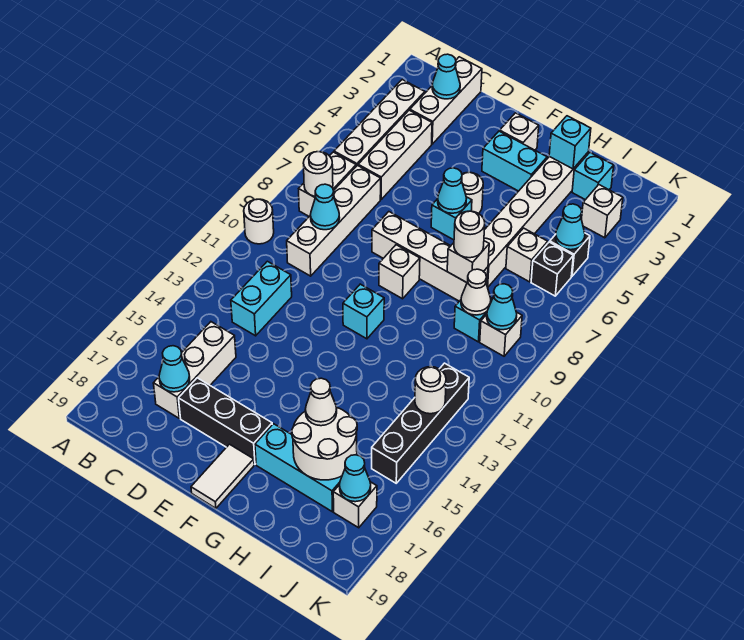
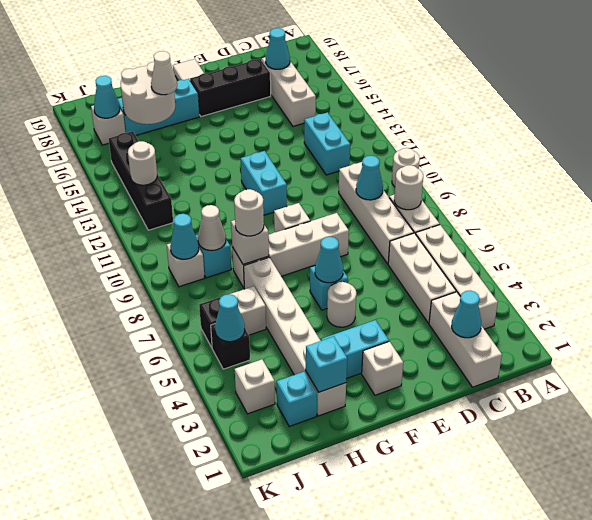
cyan brick F11 level 1 -> cyan brick F11:F12 level 1

